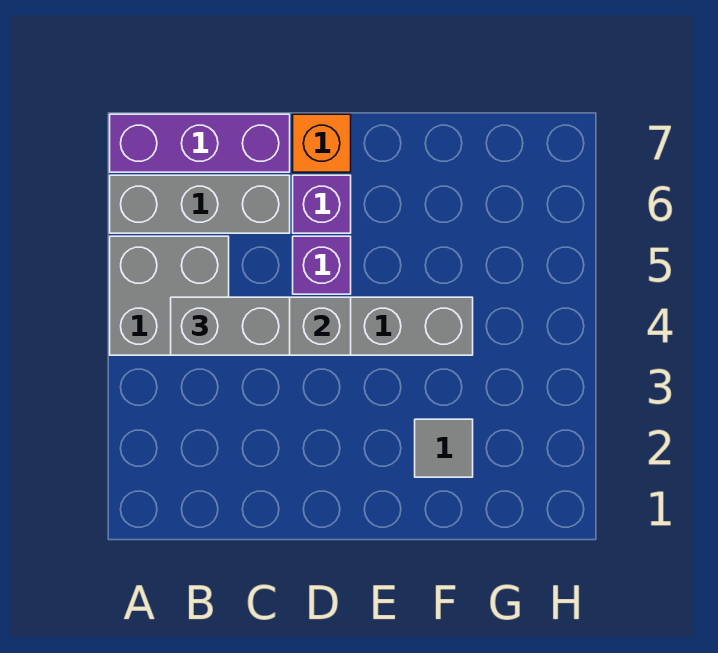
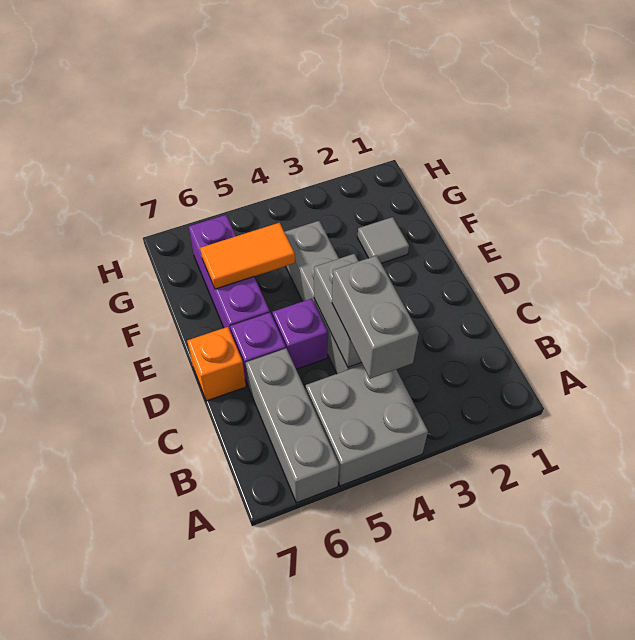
purple brick A7:C7 level 1 -> purple brick E6:G6 level 1
none -> orange tile F5:F6 level 2

